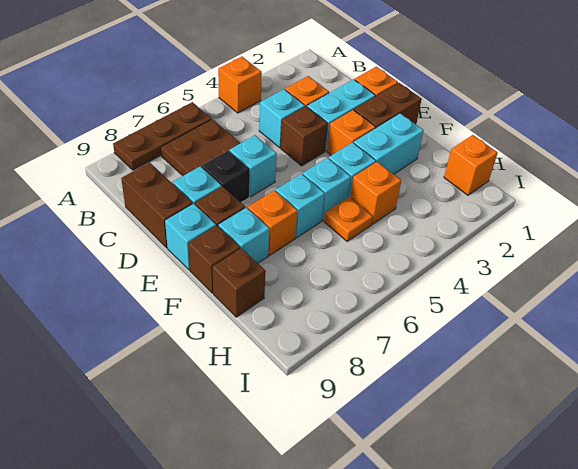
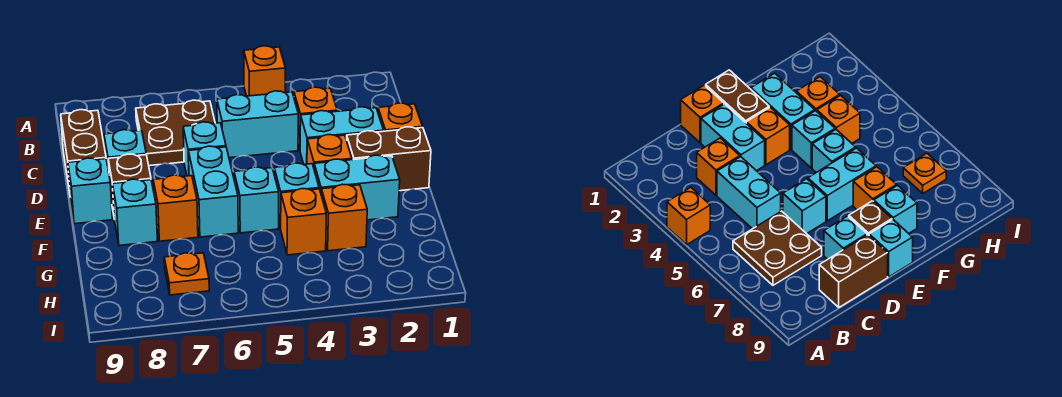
brown plate A6:A8 level 1 -> none
cyan brick C4 level 1 -> cyan brick C4:C5 level 1
brown brick D4 level 1 -> none
black brick D7 level 1 -> none
cyan brick F6 level 1 -> cyan brick E6:F6 level 1
brown brick F9 level 1 -> none
orange plate G5 level 1 -> orange plate H7 level 1
brown brick G9 level 1 -> none
orange brick H1 level 1 -> orange brick G3 level 1

